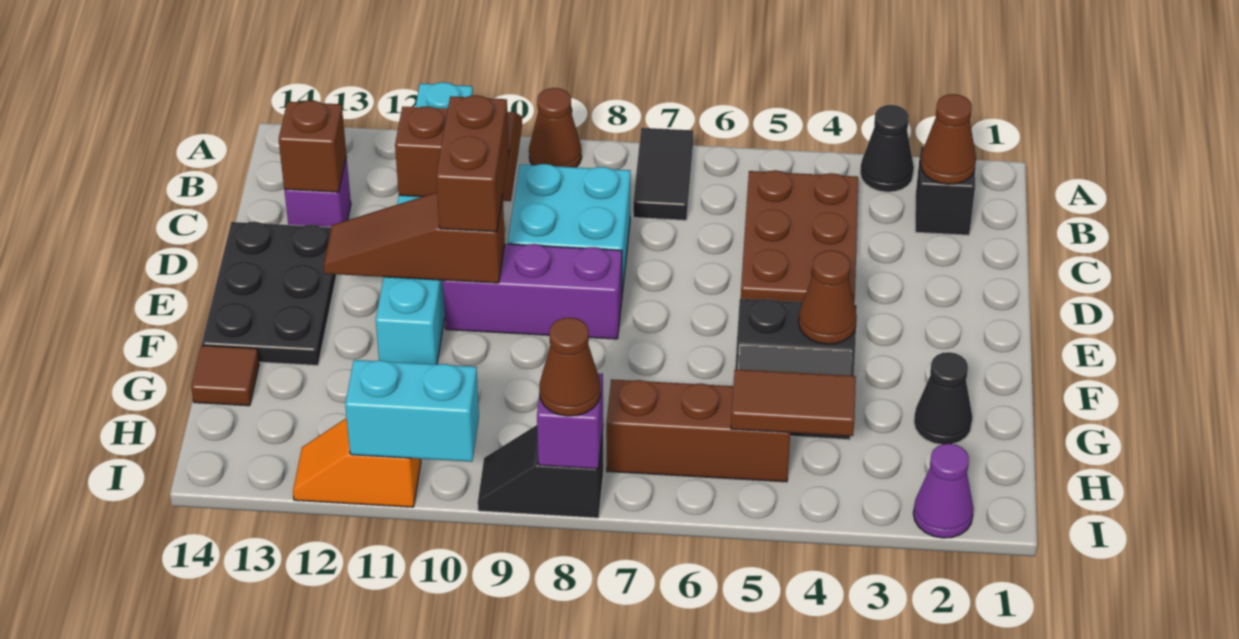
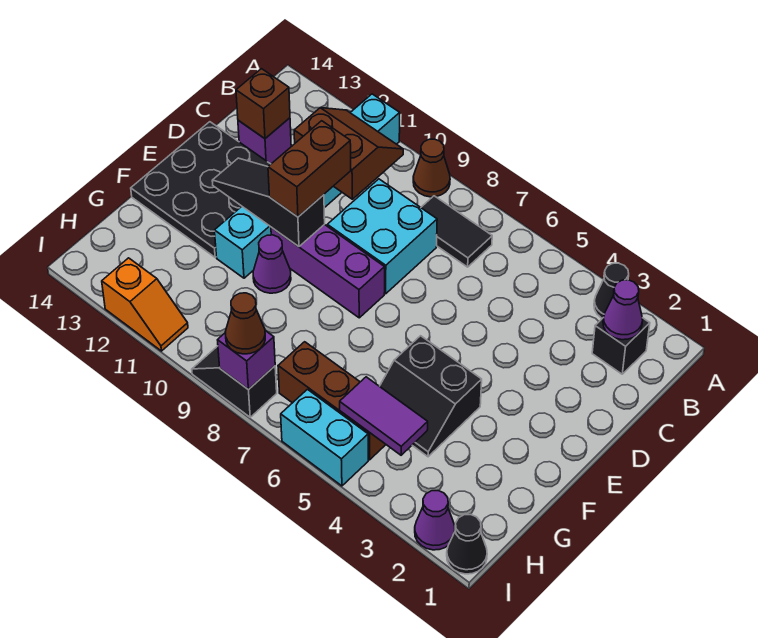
black tile A7:B7 level 1 -> black tile B7:B8 level 1
brown cone B2 level 2 -> purple cone B2 level 2
brown plate B4:D5 level 1 -> none
black plate D13:F14 level 1 -> black plate D12:F14 level 1
brown slope E10:E12 level 2 top 10 -> black slope E10:E12 level 2 top 10
brown cone F4 level 2 -> none
none -> purple cone F10 level 1
black cone G2 level 1 -> black cone I1 level 1
brown tile G14 level 1 -> none
brown tile H4:H5 level 2 -> purple tile H4:H5 level 2
cyan brick I10:I11 level 2 -> cyan brick I5:I6 level 1
orange slope I11:I12 level 1 top 11 -> orange slope I11:I12 level 1 top 12

